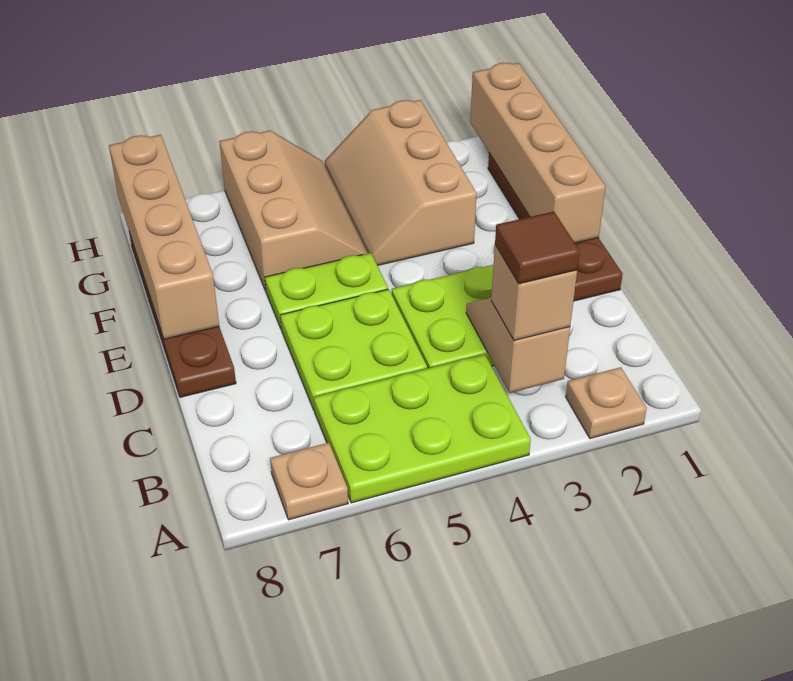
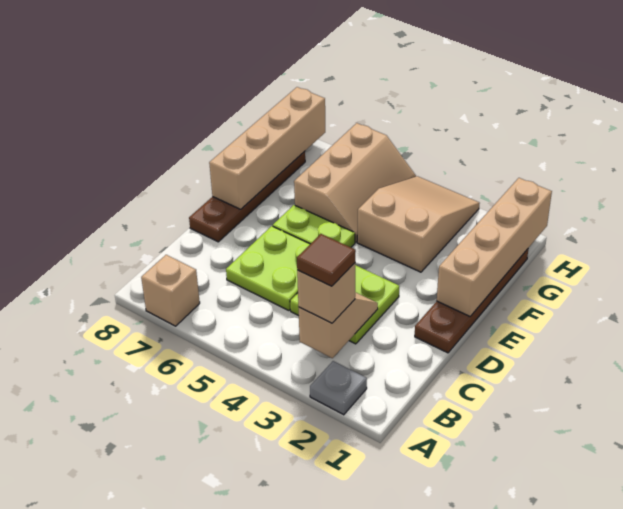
tan plate A2 level 1 -> grey plate A2 level 1
lime plate A4:B6 level 1 -> none
tan plate A7 level 1 -> tan brick A7 level 1
tan slope F3:H4 level 1 top 3 -> tan slope F3:H4 level 1 top F

